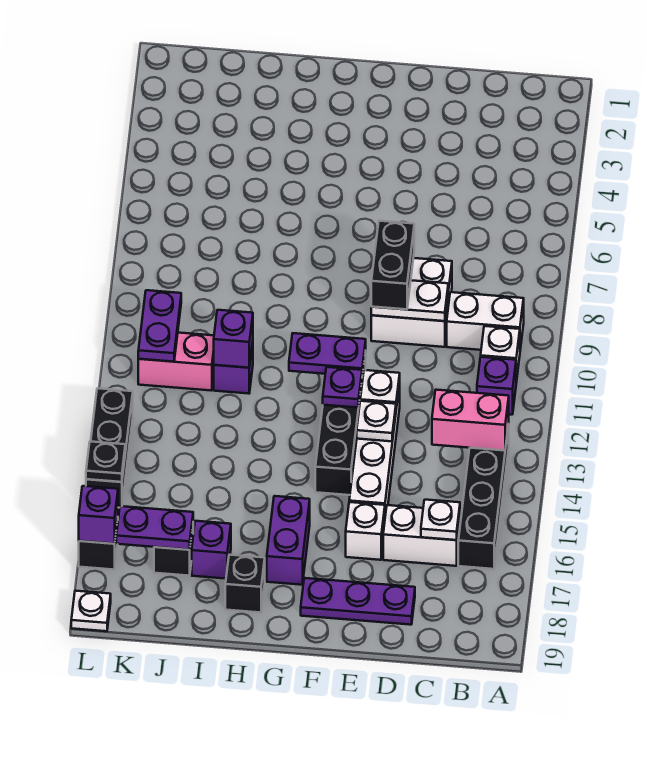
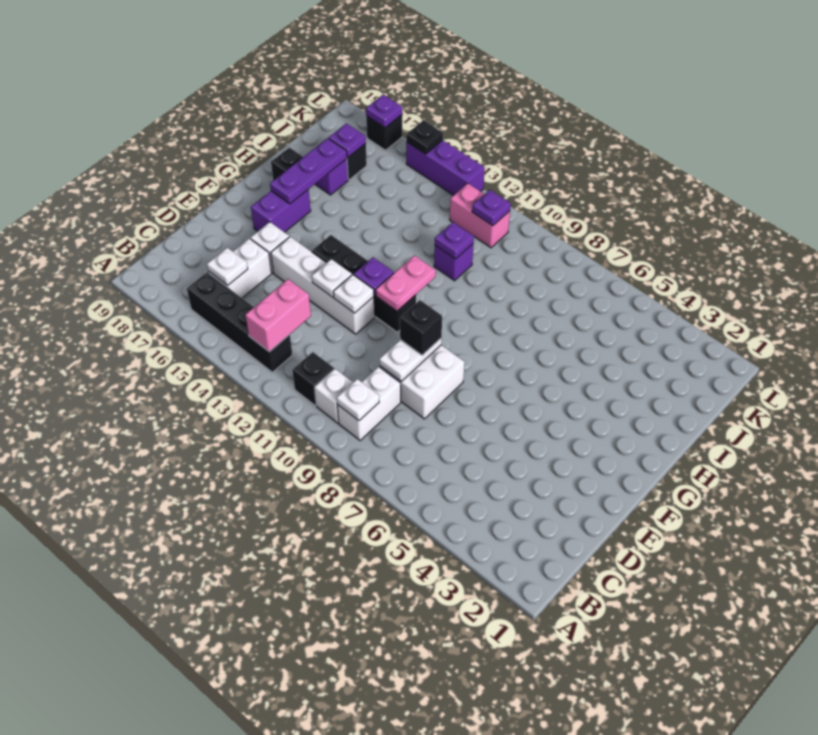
purple brick B11 level 1 -> black brick B11 level 1
purple plate D18:F18 level 1 -> purple plate G17:I17 level 2
black brick E8:E9 level 3 -> black brick E9 level 3
purple plate F11:G11 level 2 -> pink plate F11:G11 level 2
purple brick G16:G17 level 1 -> purple brick F17:G17 level 1
purple brick I11 level 2 -> purple plate I11 level 2
pink brick J11:K11 level 1 -> pink brick K11:K12 level 1
purple plate J17:K17 level 2 -> purple plate J17 level 2
purple plate K10:K11 level 2 -> purple plate K11 level 2
black brick L13:L15 level 1 -> purple brick L13:L15 level 1
purple brick L17 level 2 -> purple plate L17 level 2
white plate L19 level 1 -> white plate B9 level 2

